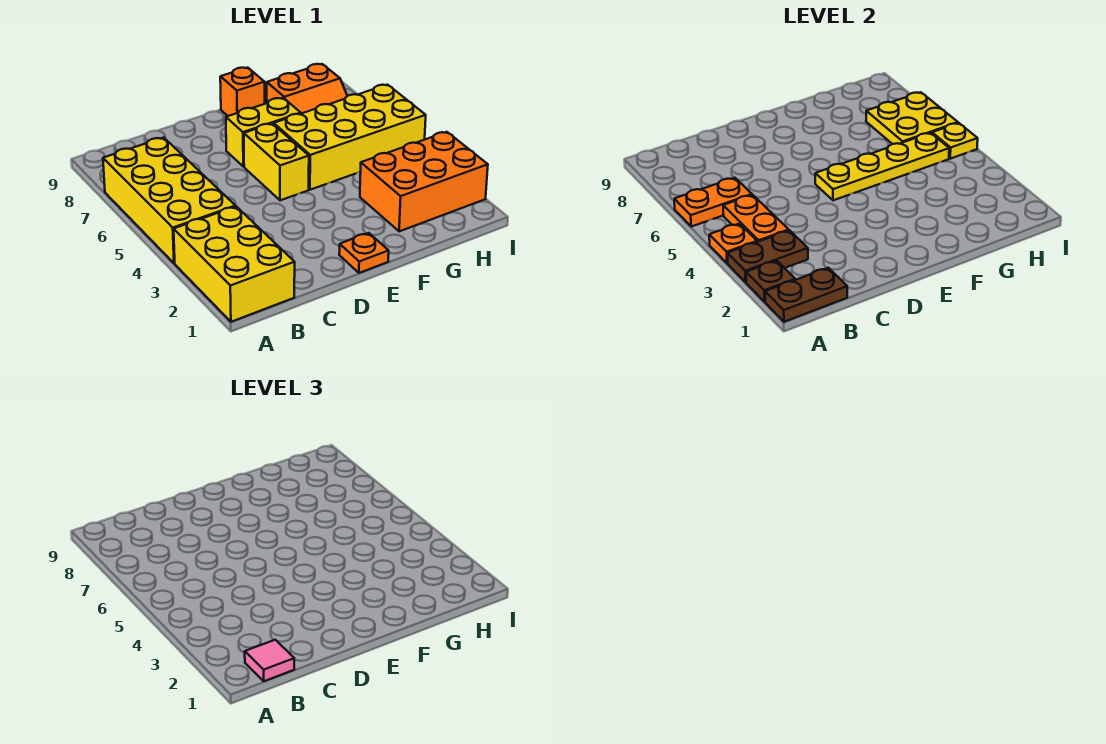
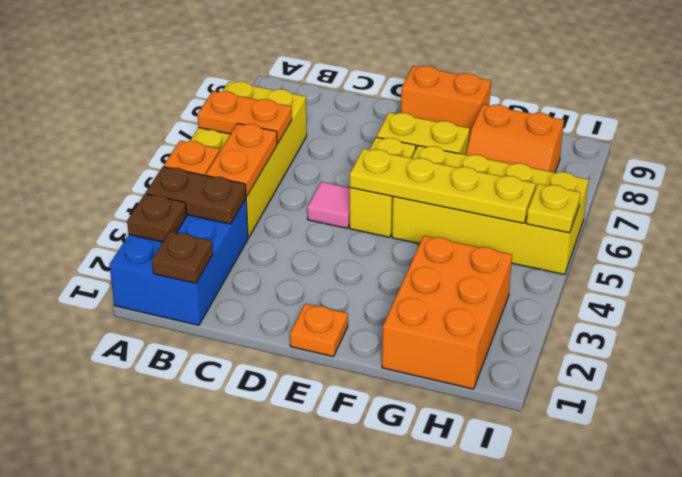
yellow brick A1:B3 level 1 -> blue brick A1:B3 level 1
brown plate A1:B1 level 2 -> brown plate B1 level 2
pink tile B1 level 3 -> pink tile D5 level 1
orange brick F9 level 1 -> orange brick E9:F9 level 1
orange brick G2:I3 level 1 -> orange brick G1:H3 level 1
yellow plate H6:I7 level 2 -> none

